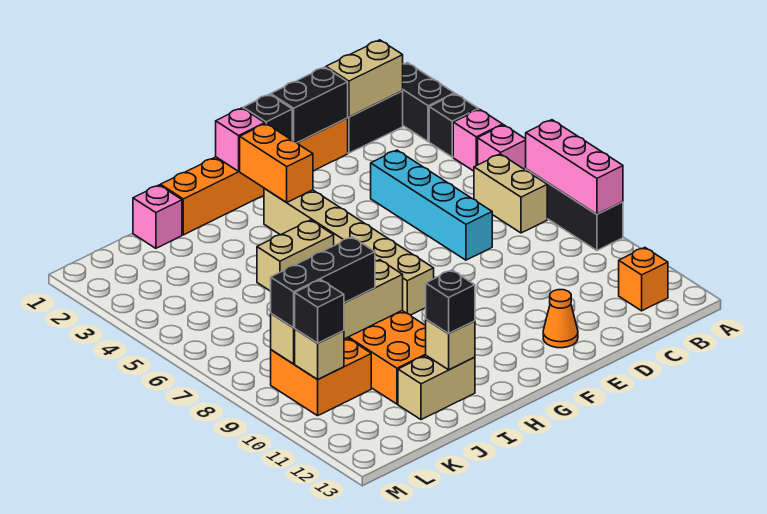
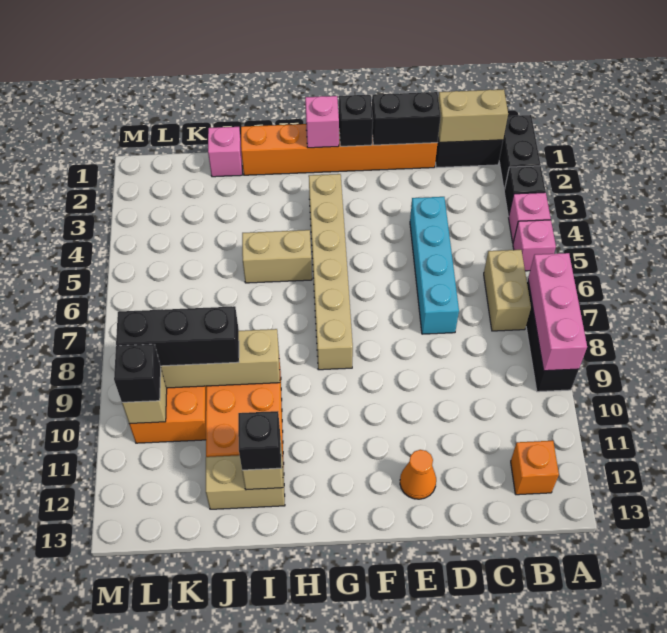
orange brick G2:G3 level 2 -> none

